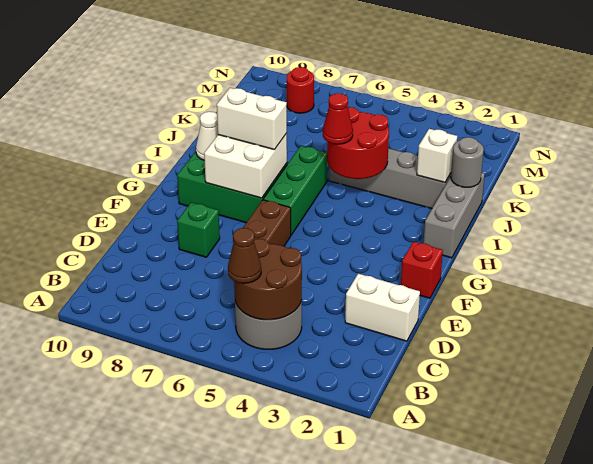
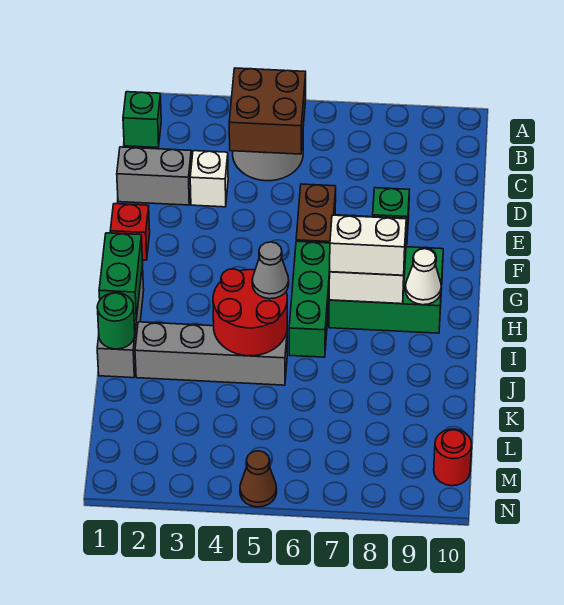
none -> green brick B1 level 1
brown round brick B4:C5 level 2 -> brown brick B4:C5 level 2
brown cone B5 level 3 -> brown cone N5 level 1
white brick D1:D2 level 1 -> grey brick D1:D2 level 1
none -> green brick H1:I1 level 2
red cone I5 level 3 -> grey cone I5 level 3
grey round brick J1 level 2 -> green round brick J1 level 2
white brick J2 level 2 -> white brick D3 level 1
red round brick M8 level 1 -> red round brick M10 level 1

